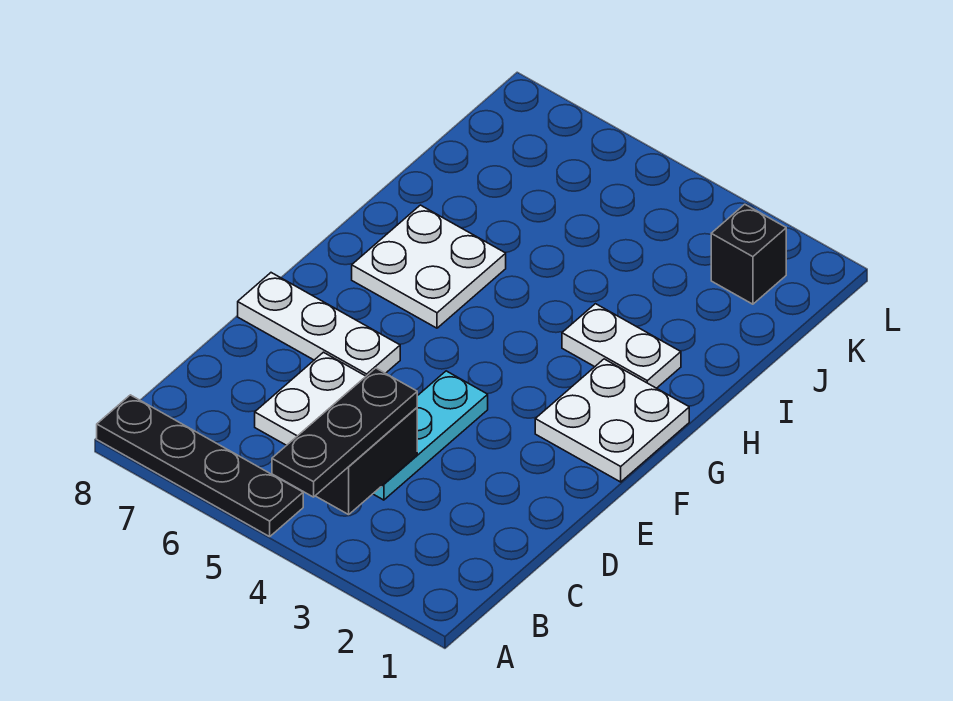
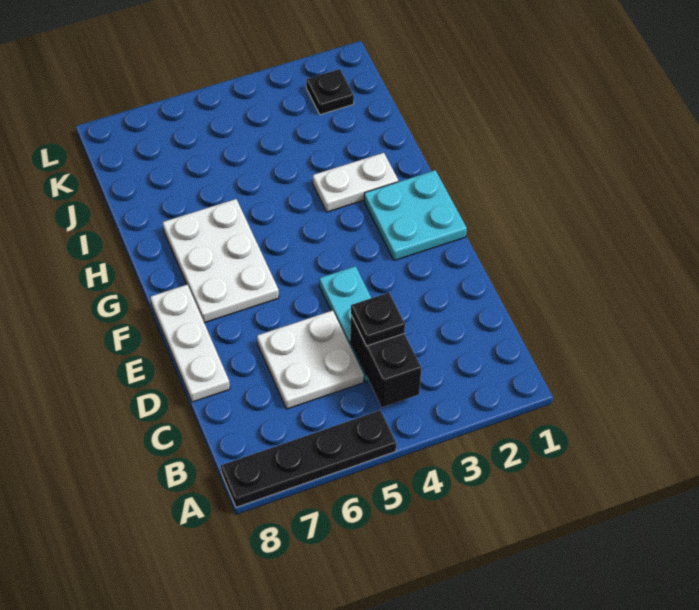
black plate A4:C4 level 3 -> black plate C4 level 3
white plate E6:E8 level 1 -> white plate D8:F8 level 1
white plate F1:G2 level 1 -> cyan plate F1:G2 level 1
white plate G6:H7 level 1 -> white plate F6:H7 level 1
black brick K2 level 1 -> black plate K2 level 1

